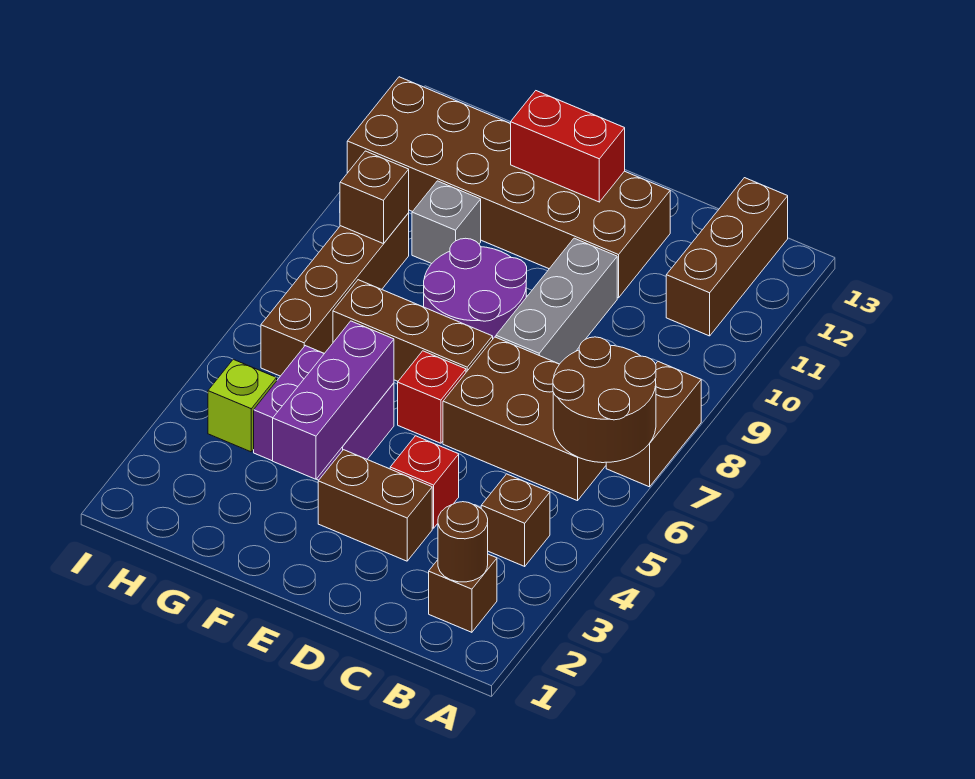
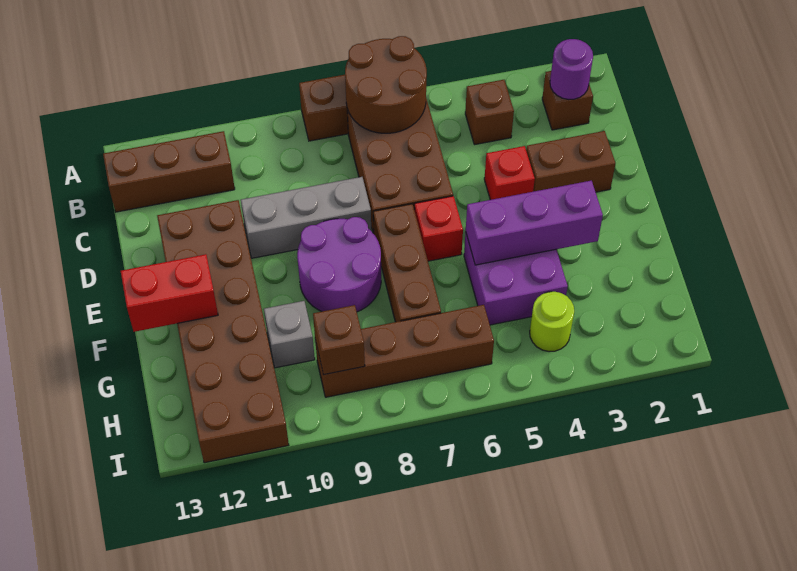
brown round brick B2 level 2 -> purple round brick B2 level 2
brown brick D3:E3 level 1 -> brown brick D2:D3 level 1
red brick E12:F12 level 2 -> red brick F12:F13 level 2
lime brick H4 level 1 -> lime round brick H4 level 1

